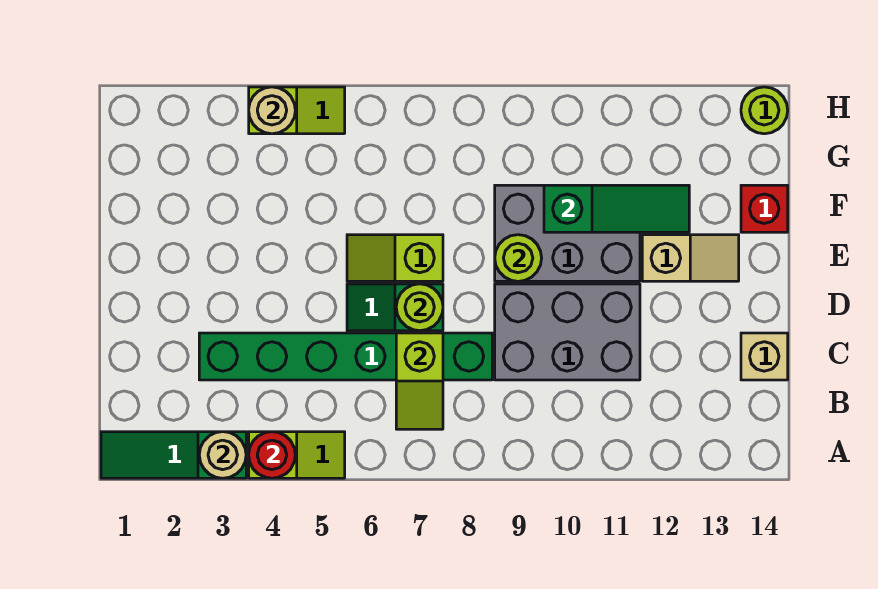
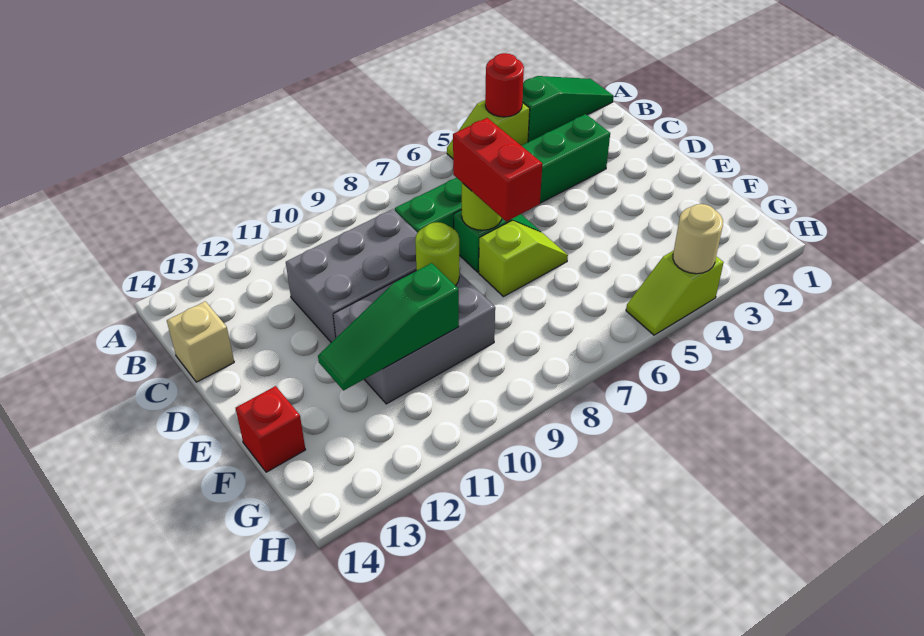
tan round brick A3 level 2 -> none
lime slope B7:C7 level 2 top C -> none
none -> red brick D7:E7 level 3
tan slope E12:E13 level 1 top 12 -> none
lime round brick H14 level 1 -> none

